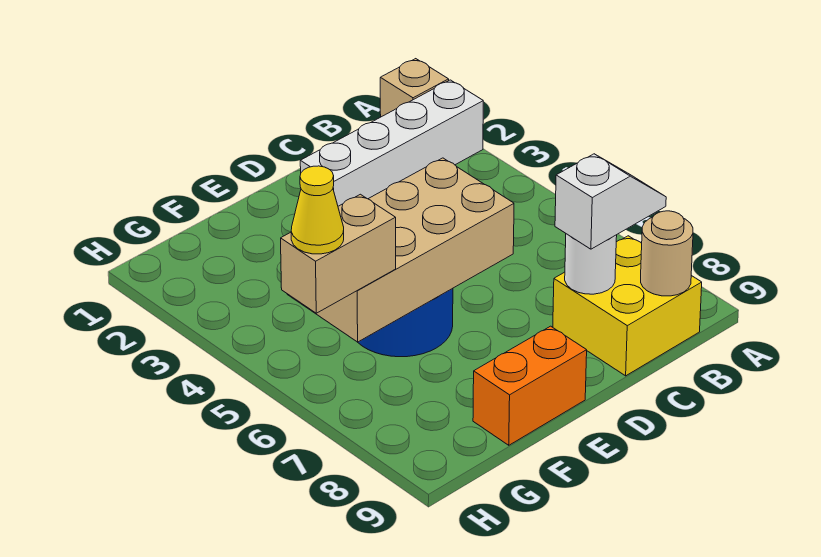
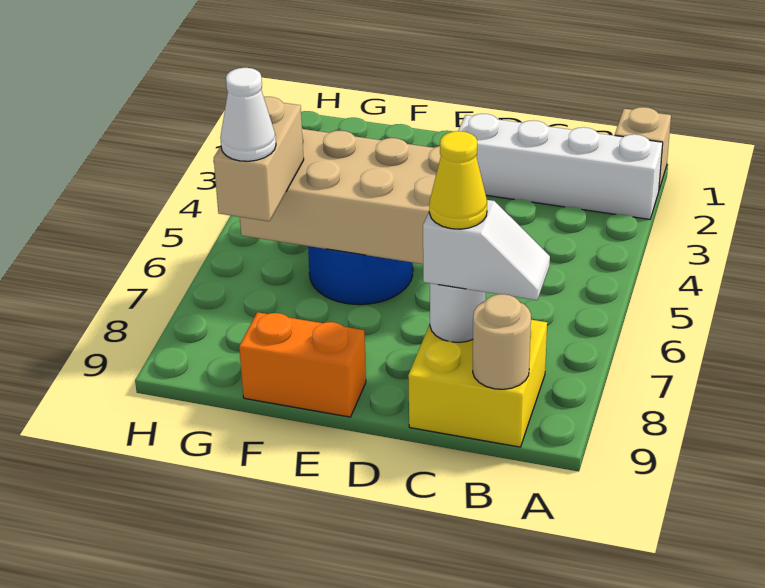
tan brick G6:H6 level 3 -> tan brick G6:G7 level 3
none -> white cone G7 level 4
yellow cone H6 level 4 -> yellow cone C8 level 4

